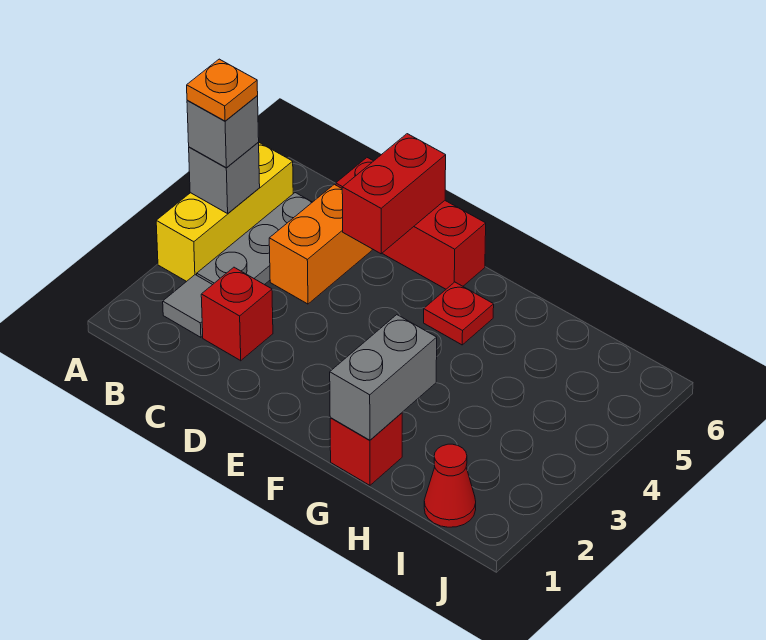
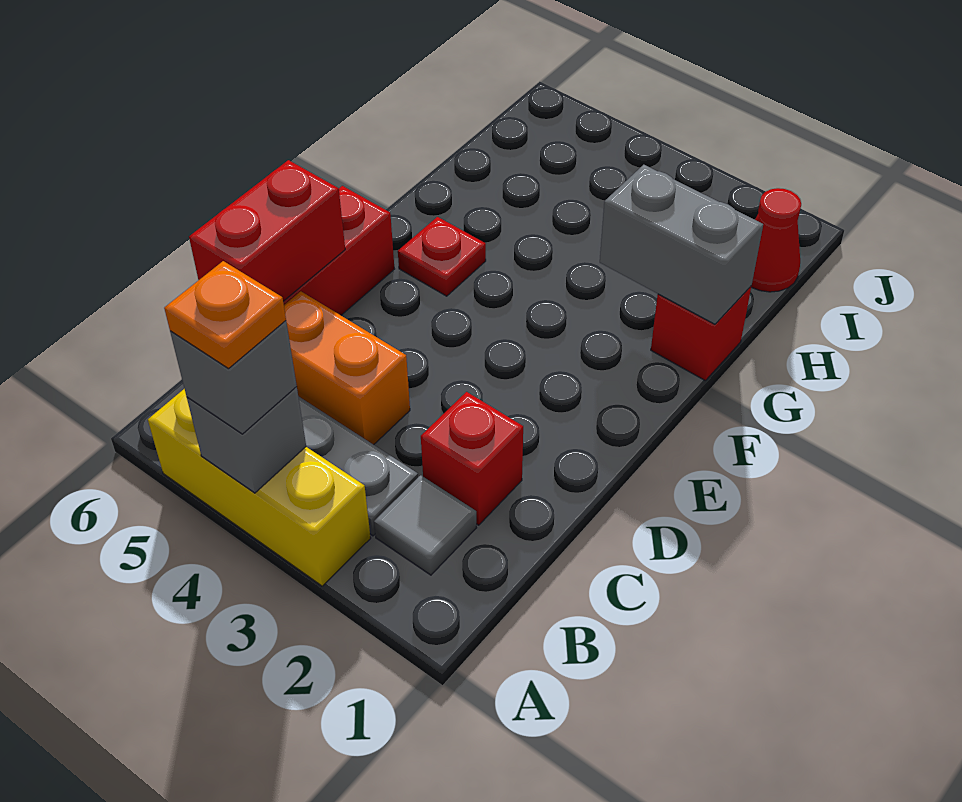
red brick D5:D6 level 2 -> red brick C6:D6 level 2

